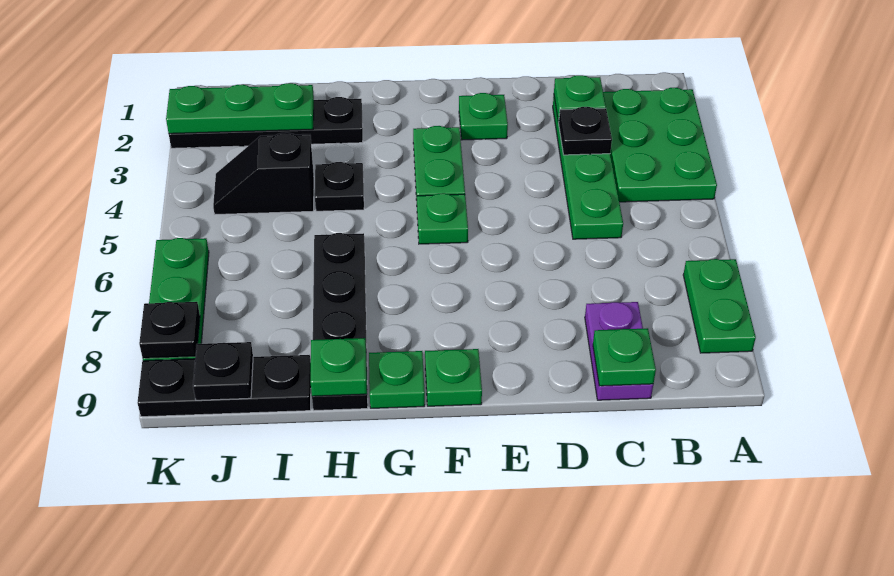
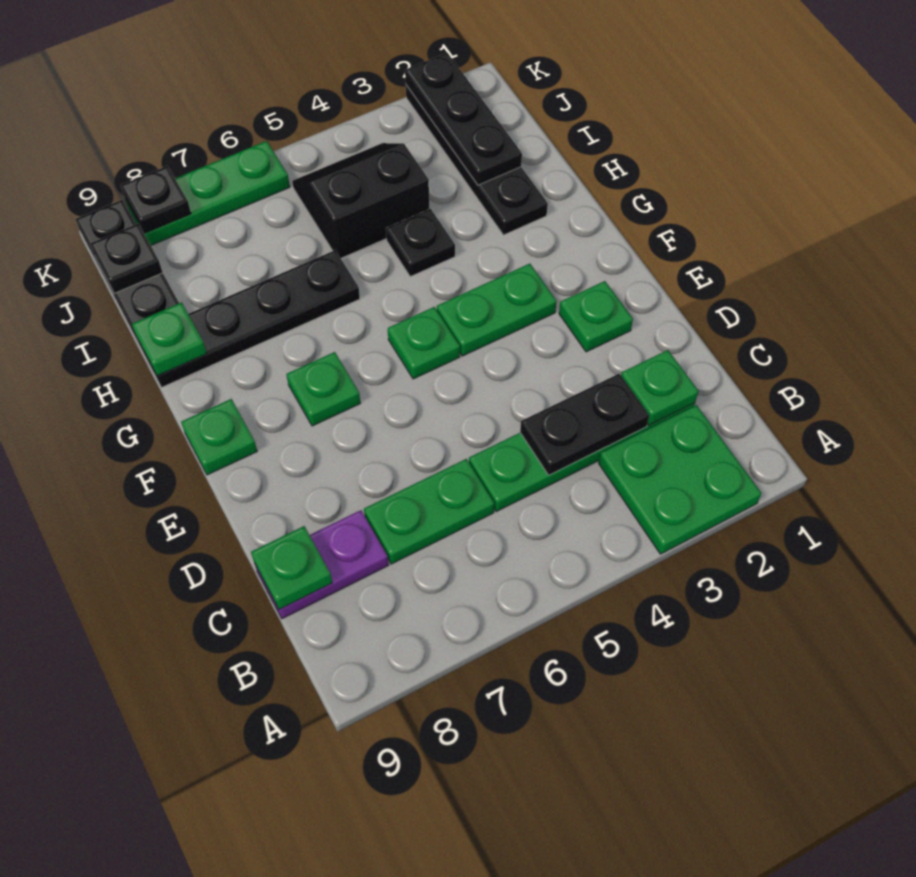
green plate A2:B4 level 1 -> green plate A2:B3 level 1
green plate A7:A8 level 1 -> green plate C6:C7 level 1
black plate C3 level 2 -> black plate C3:C4 level 2
green plate G9 level 1 -> green plate F7 level 1
green plate I2:K2 level 2 -> black plate I2:K2 level 2
black slope I4:J4 level 1 top I -> black slope I4:J5 level 1 top I

